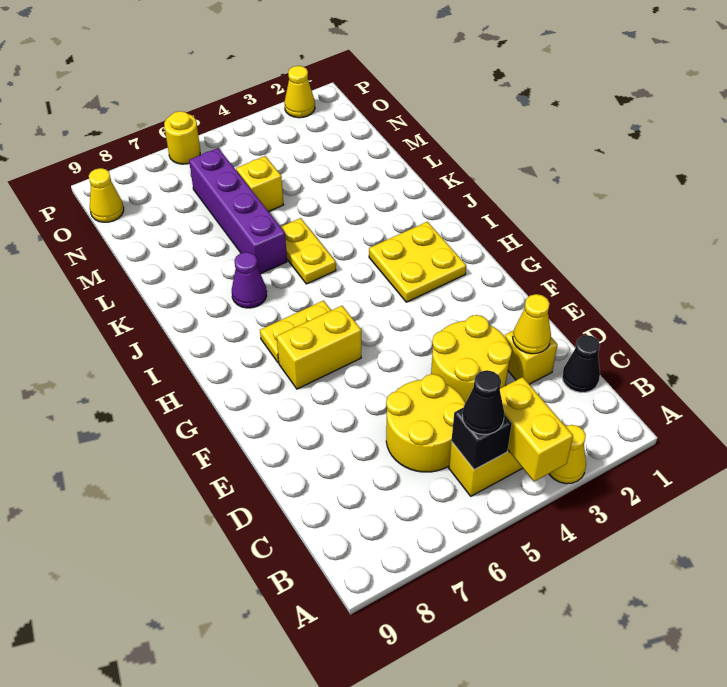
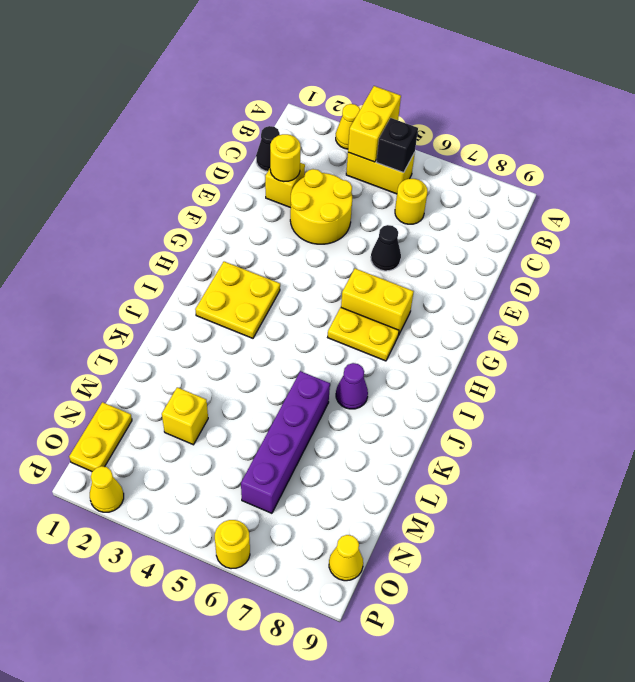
black cone B5 level 3 -> black cone E6 level 1
yellow round brick C5:D6 level 1 -> yellow round brick C6 level 1
yellow cone D2 level 2 -> yellow round brick D2 level 2
yellow plate J5:K5 level 1 -> yellow plate N1:O1 level 1
yellow brick M5 level 1 -> yellow brick M3 level 1

